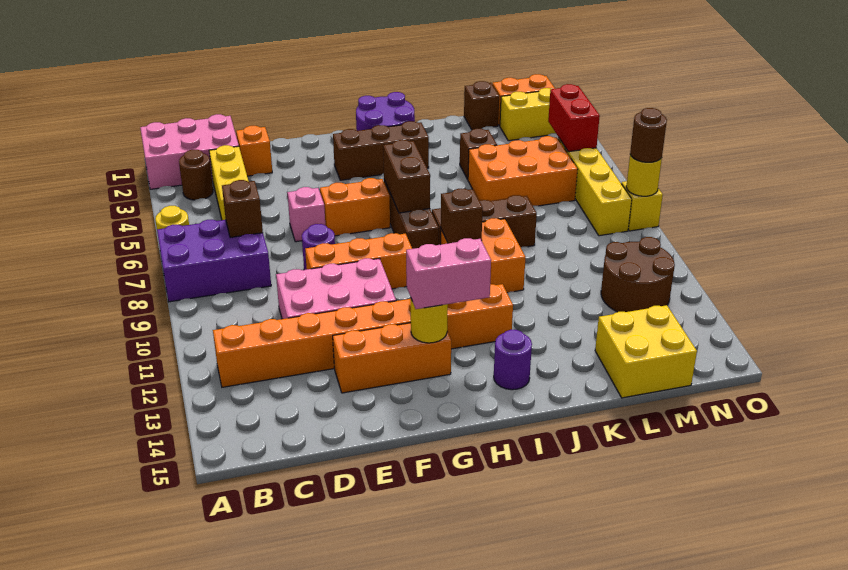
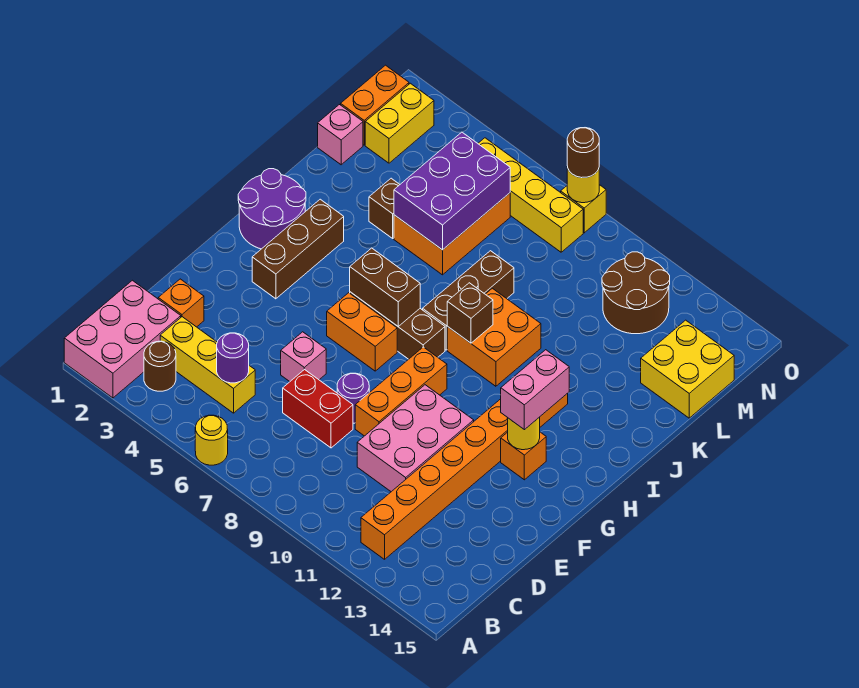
purple brick A7:C8 level 1 -> purple brick K5:M6 level 2
brown brick C7 level 2 -> none
orange brick E13:G13 level 1 -> orange brick G13 level 1
orange brick F6:G6 level 1 -> orange brick G6:G7 level 1
purple round brick I14 level 1 -> purple round brick C5 level 2
brown brick L1 level 1 -> pink brick L1 level 1
red brick N4:N5 level 2 -> red brick D7:D8 level 1

